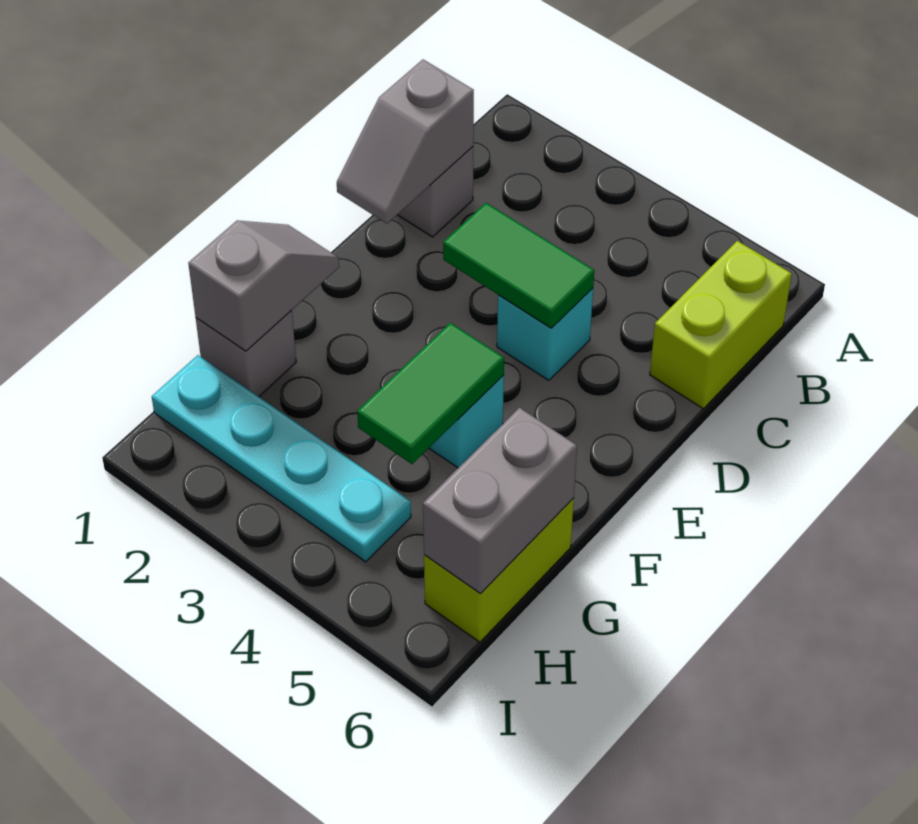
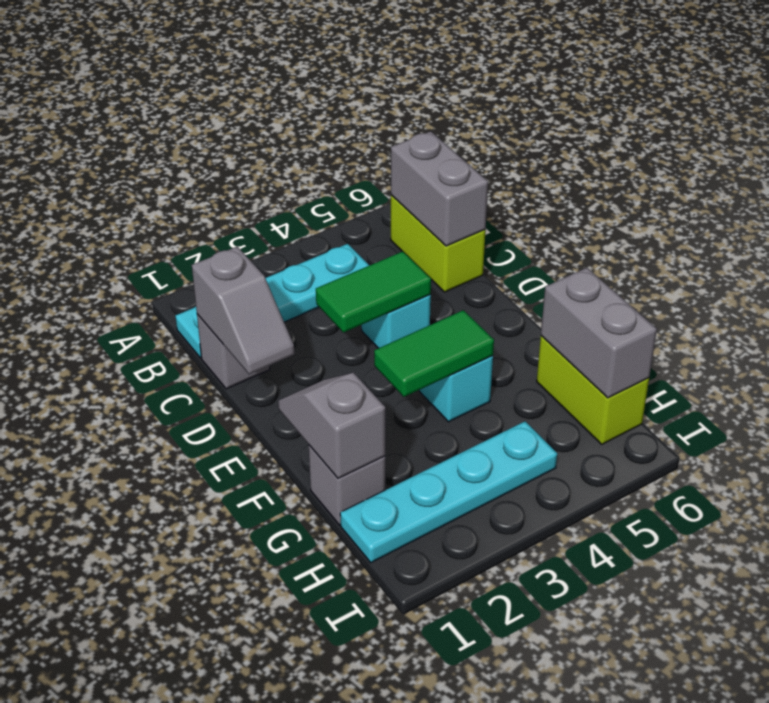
none -> cyan plate B1:B4 level 1
none -> grey brick B6:C6 level 2
green tile F4:G4 level 2 -> green tile F3:F4 level 2

